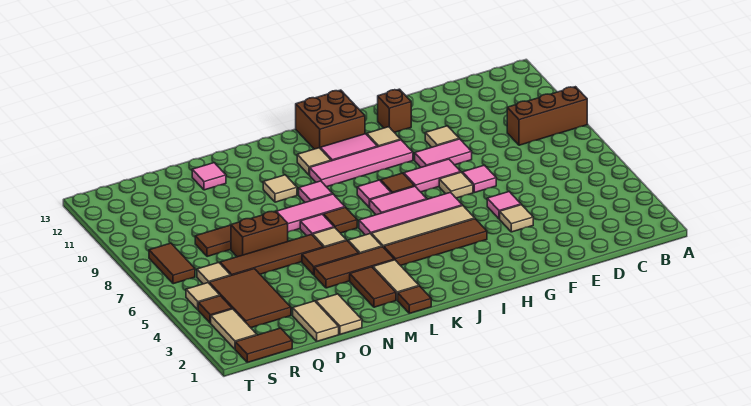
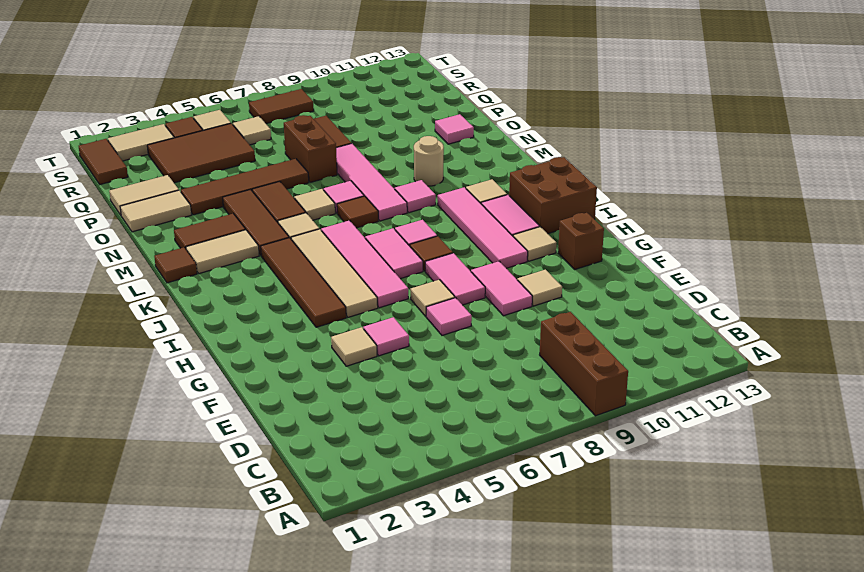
tan tile M10 level 1 -> tan round brick M10 level 1
brown tile N6:Q6 level 1 -> brown tile O3:O6 level 1

